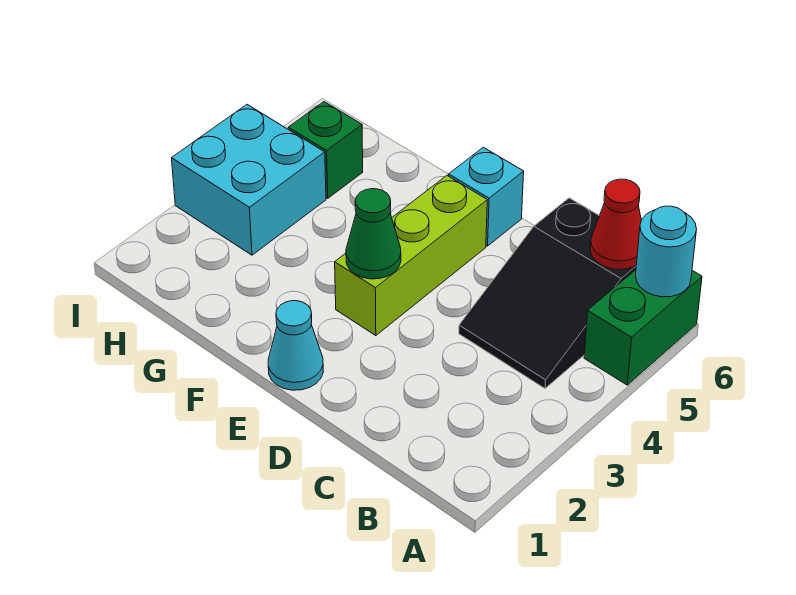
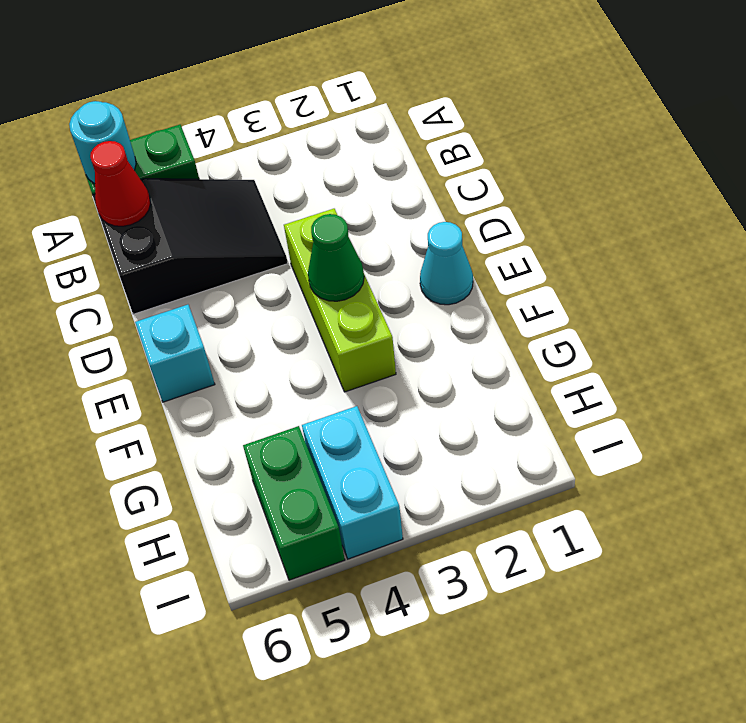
lime brick E3:E5 level 1 -> lime brick D3:F3 level 1
cyan brick H3:I4 level 1 -> cyan brick H4:I4 level 1
green brick H5 level 1 -> green brick H5:I5 level 1

